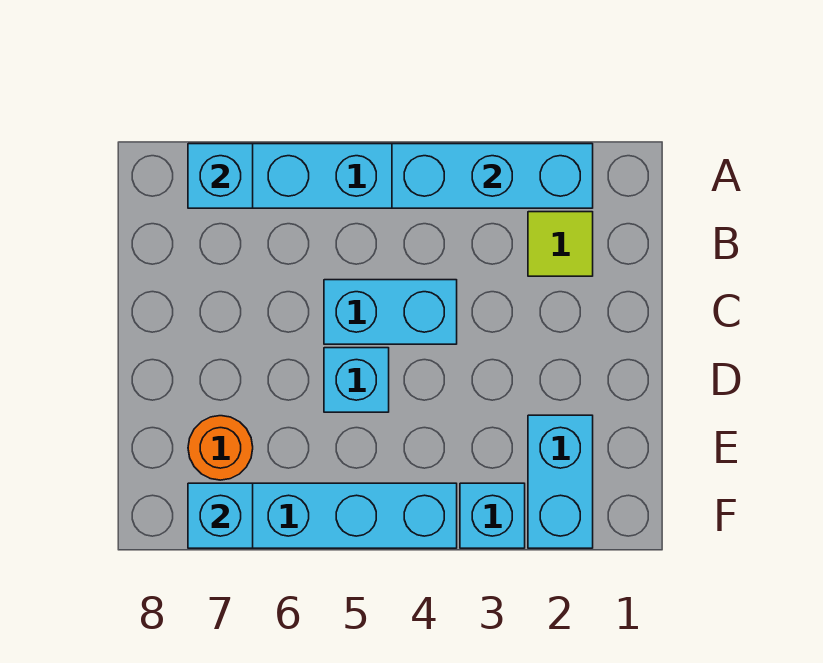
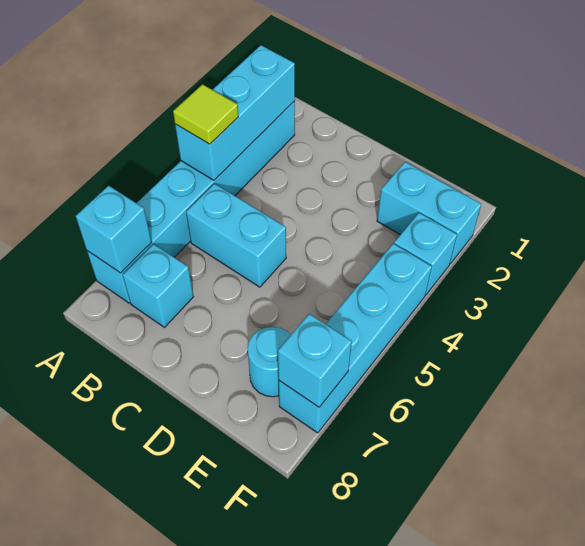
lime tile B2 level 1 -> lime tile A4 level 3
cyan brick C4:C5 level 1 -> cyan brick B5:C5 level 1
cyan brick D5 level 1 -> cyan brick B7 level 1
orange round brick E7 level 1 -> cyan round brick E7 level 1

